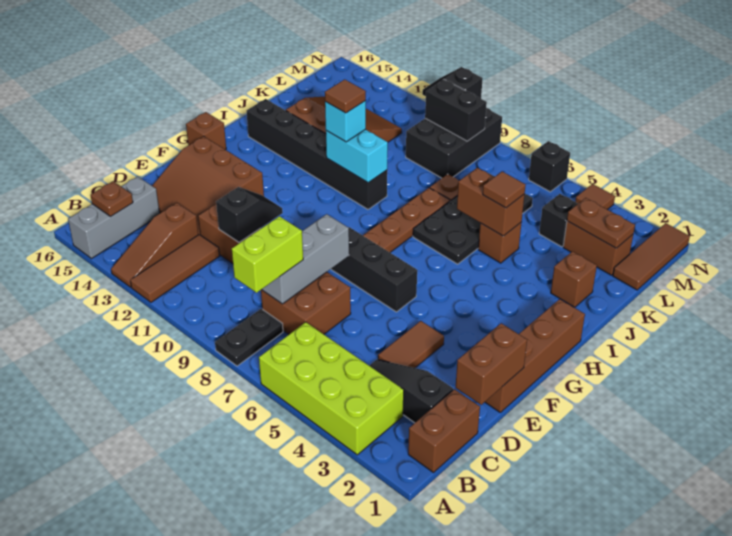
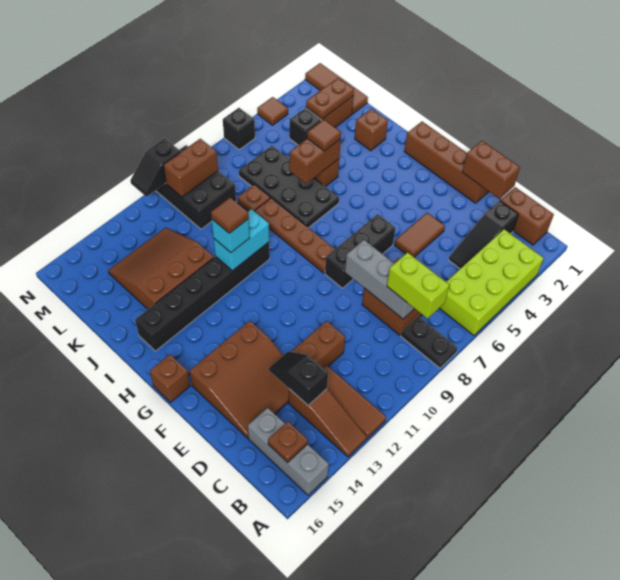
brown tile D4:E4 level 1 -> brown tile E4:E5 level 1
black slope D11:E11 level 2 top D -> black slope C13:D13 level 2 top C
black brick M9:M10 level 2 -> brown brick M9:M10 level 2

